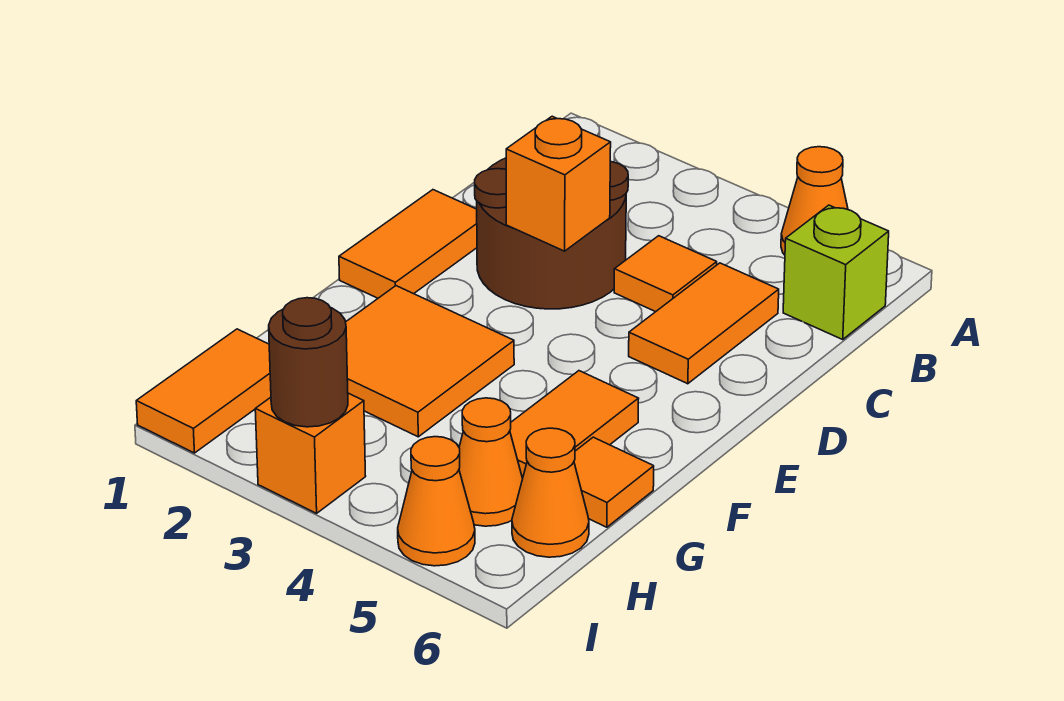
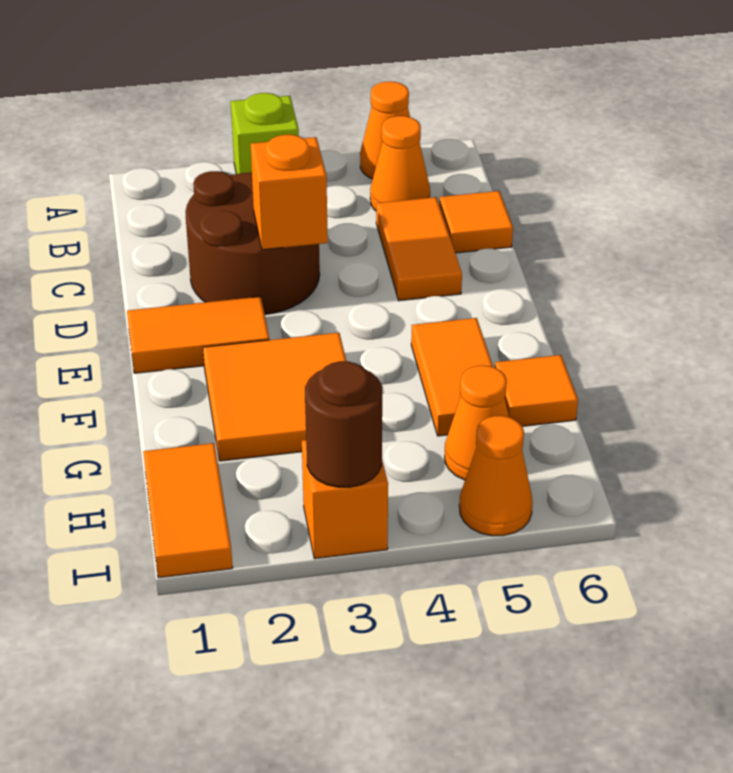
lime brick B6 level 1 -> lime brick A3 level 1
orange tile C4 level 1 -> orange tile C6 level 1
orange tile D1:E1 level 1 -> orange tile E1:E2 level 1
orange cone H6 level 1 -> orange cone B5 level 1

